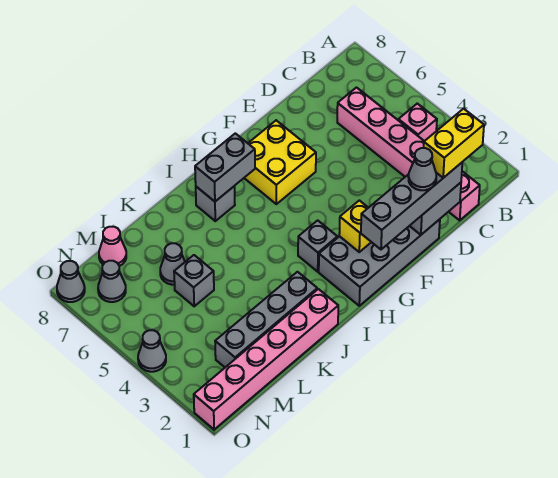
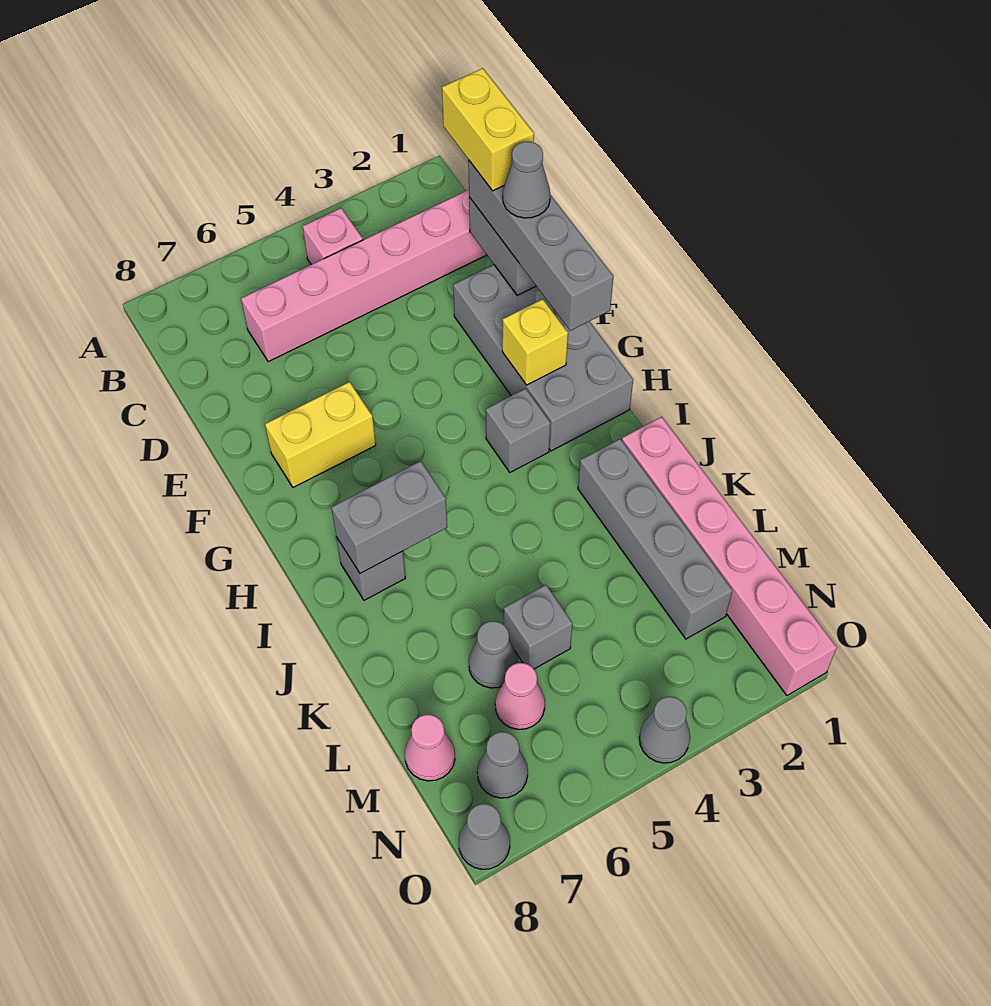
yellow brick F6:G7 level 1 -> yellow brick F6:F7 level 1
grey brick H7:I7 level 2 -> grey brick I6:I7 level 2
none -> pink cone M6 level 1

